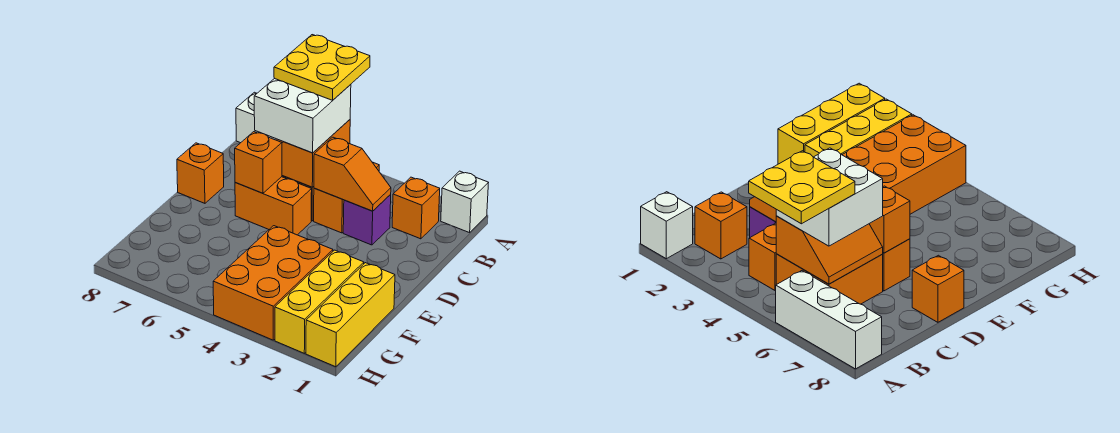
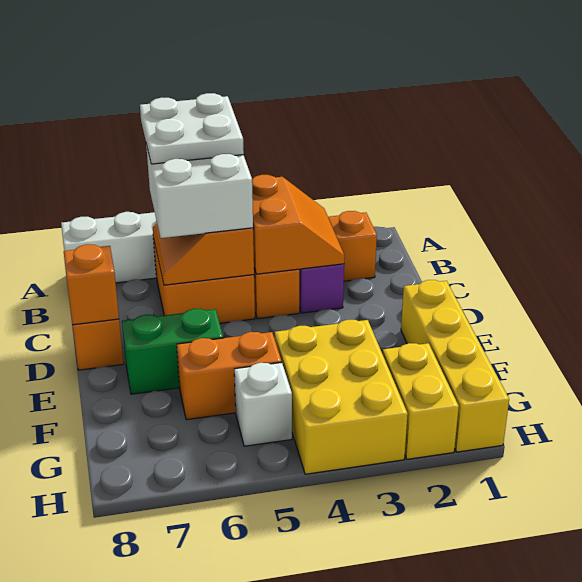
white brick A1 level 1 -> white brick G5 level 1
yellow plate A5:B6 level 4 -> white plate A5:B6 level 4
orange slope C3:C4 level 2 top 4 -> orange slope B3:C4 level 2 top 4
orange brick D5:D6 level 1 -> orange brick F5:F6 level 1
orange brick D6 level 2 -> orange brick D8 level 2
none -> green brick E6:E7 level 1
yellow brick F1:H1 level 1 -> yellow brick E1:H1 level 1
yellow brick F2:H2 level 1 -> yellow brick G2:H2 level 1
orange brick F3:H4 level 1 -> yellow brick F3:H4 level 1

